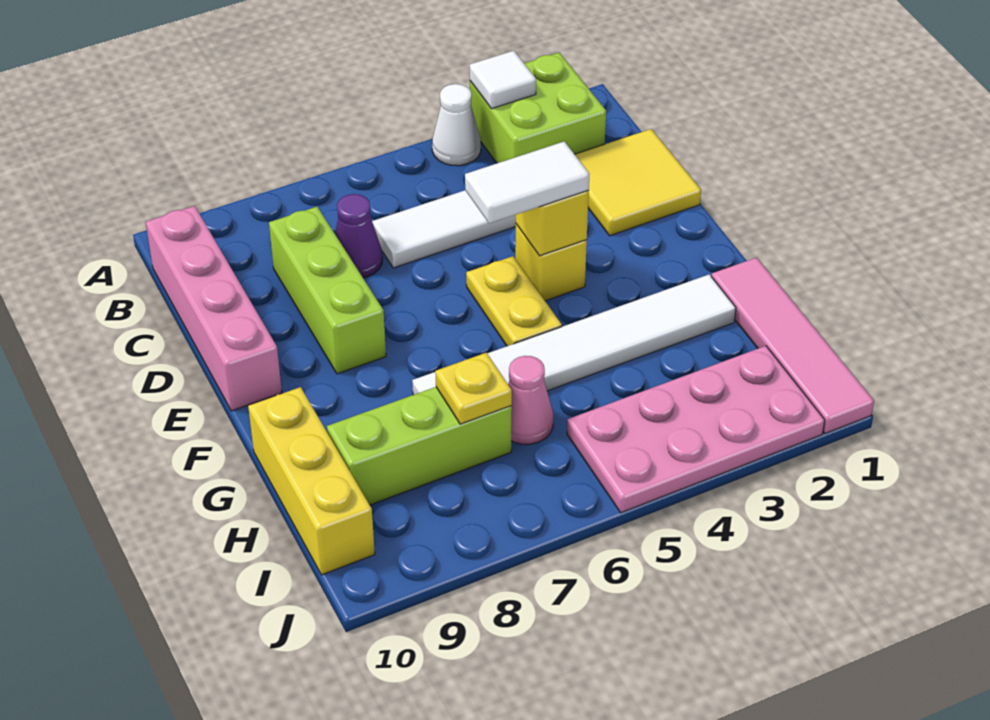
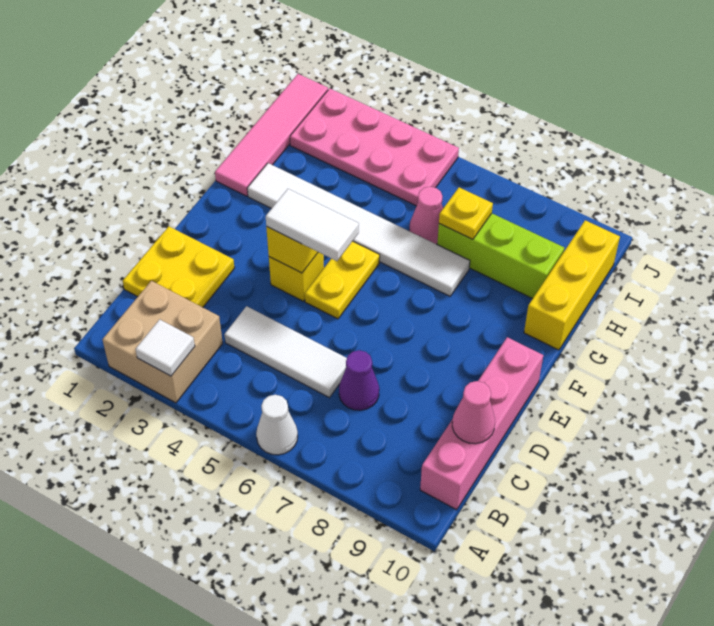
lime brick A2:B3 level 1 -> tan brick A2:B3 level 1
white cone A4 level 1 -> white cone A6 level 1
yellow tile C1:D2 level 1 -> yellow plate C1:D2 level 1
lime brick C8:E8 level 1 -> none
none -> pink cone C10 level 2

